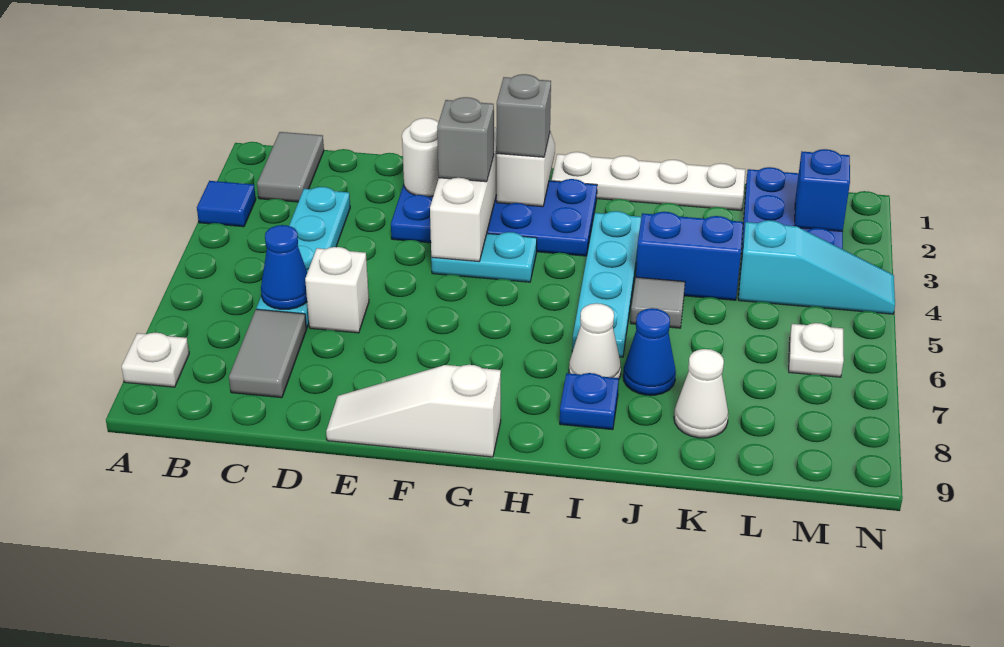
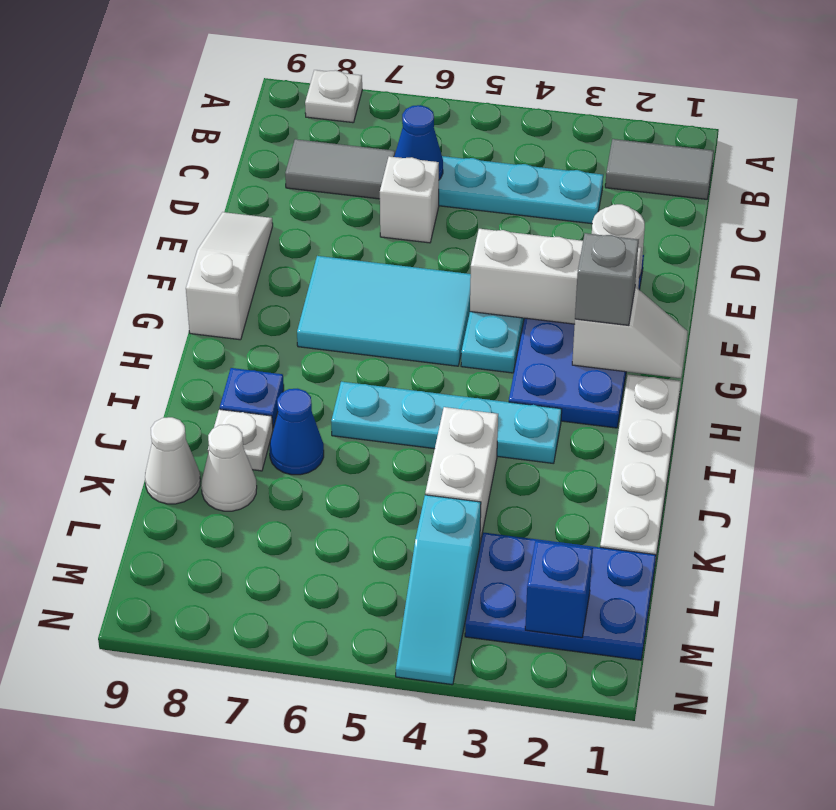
blue tile A3 level 1 -> none
grey brick F3 level 3 -> none
none -> cyan tile F5:G7 level 1
white cone I7 level 1 -> white cone K9 level 1
blue brick J4:K4 level 1 -> white brick J4:K4 level 1
grey tile J5 level 1 -> none
white plate M6 level 1 -> white plate J8 level 1

